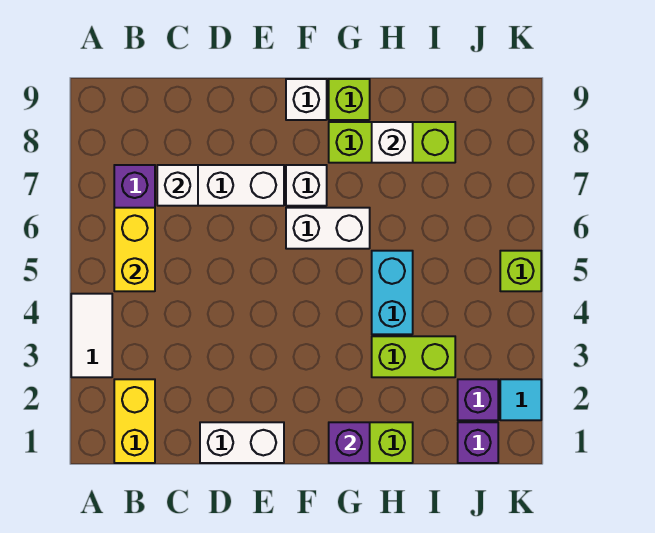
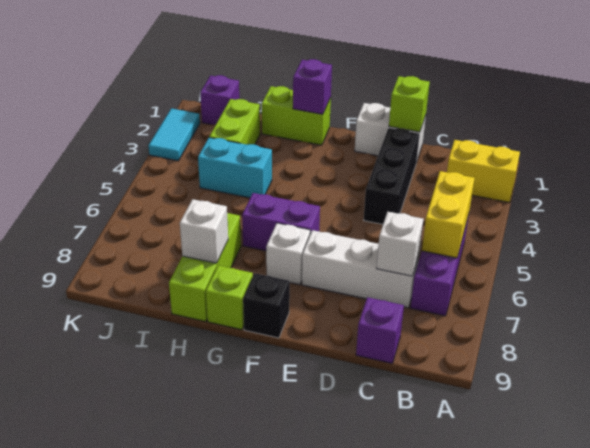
white tile A3:A4 level 1 -> none
yellow brick B1:B2 level 1 -> yellow brick A2:B2 level 1
none -> black brick D2:D4 level 1
white brick F6:G6 level 1 -> purple brick F6:G6 level 1
white brick F9 level 1 -> black brick F9 level 1
lime brick G8:I8 level 1 -> lime brick H7:H9 level 1
lime brick H3:I3 level 1 -> lime brick I2:I3 level 1
cyan brick H4:H5 level 1 -> cyan brick H4:I4 level 1
purple brick J2 level 1 -> purple brick C9 level 1
cyan tile K2 level 1 -> cyan tile K2:K3 level 1
lime brick K5 level 1 -> lime brick D1 level 2

